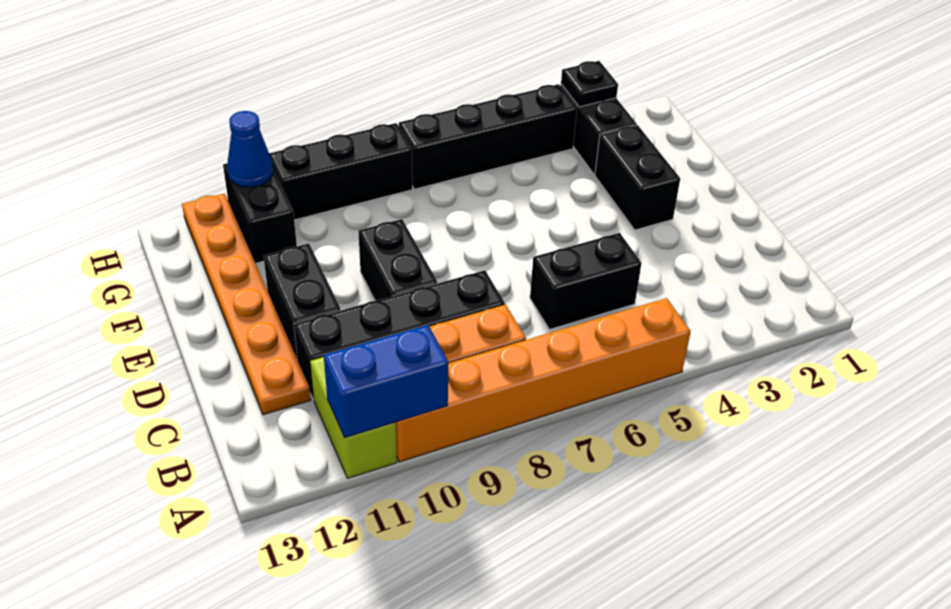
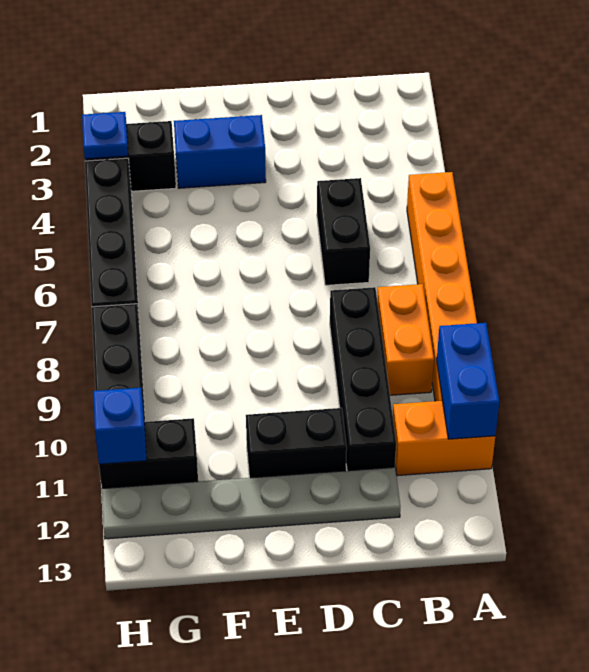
lime brick A11:B11 level 1 -> orange brick A11:B11 level 1
orange plate C12:H12 level 1 -> grey plate C12:H12 level 1
black brick D9:E9 level 1 -> none
black brick E3:F3 level 1 -> blue brick E3:F3 level 1
black plate H3 level 2 -> blue plate H3 level 2
blue cone H11 level 2 -> blue brick H11 level 2

